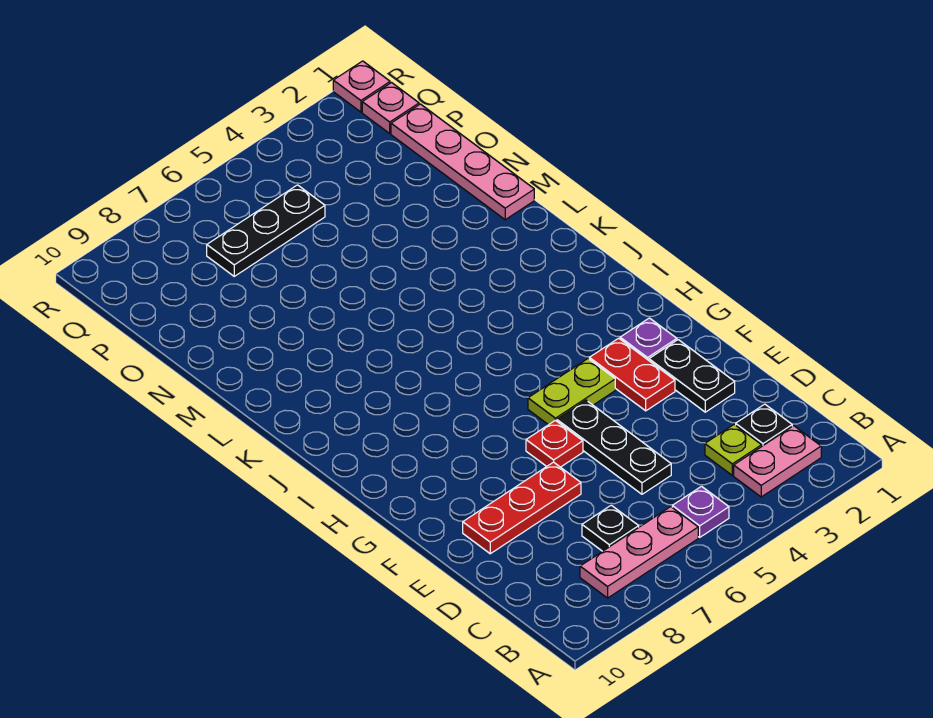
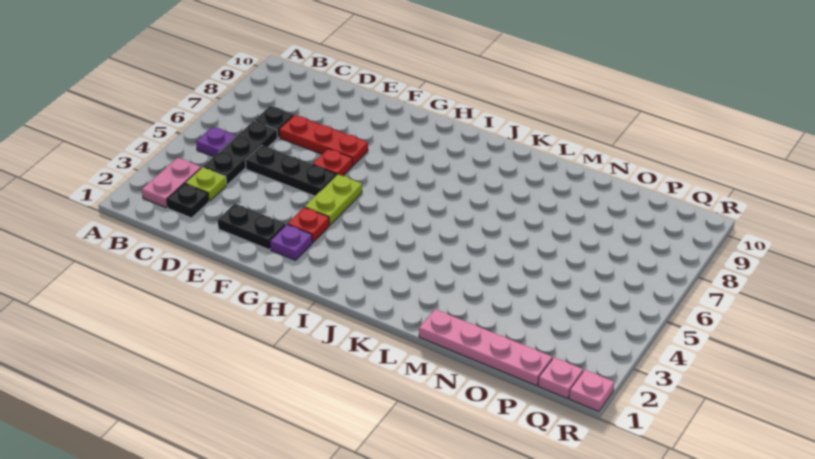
pink plate B6:B8 level 1 -> none
red plate E7:E9 level 1 -> red plate D7:F7 level 1
red plate F3:G3 level 1 -> red plate G3 level 1
black plate P5:P7 level 1 -> black plate C4:C6 level 1

